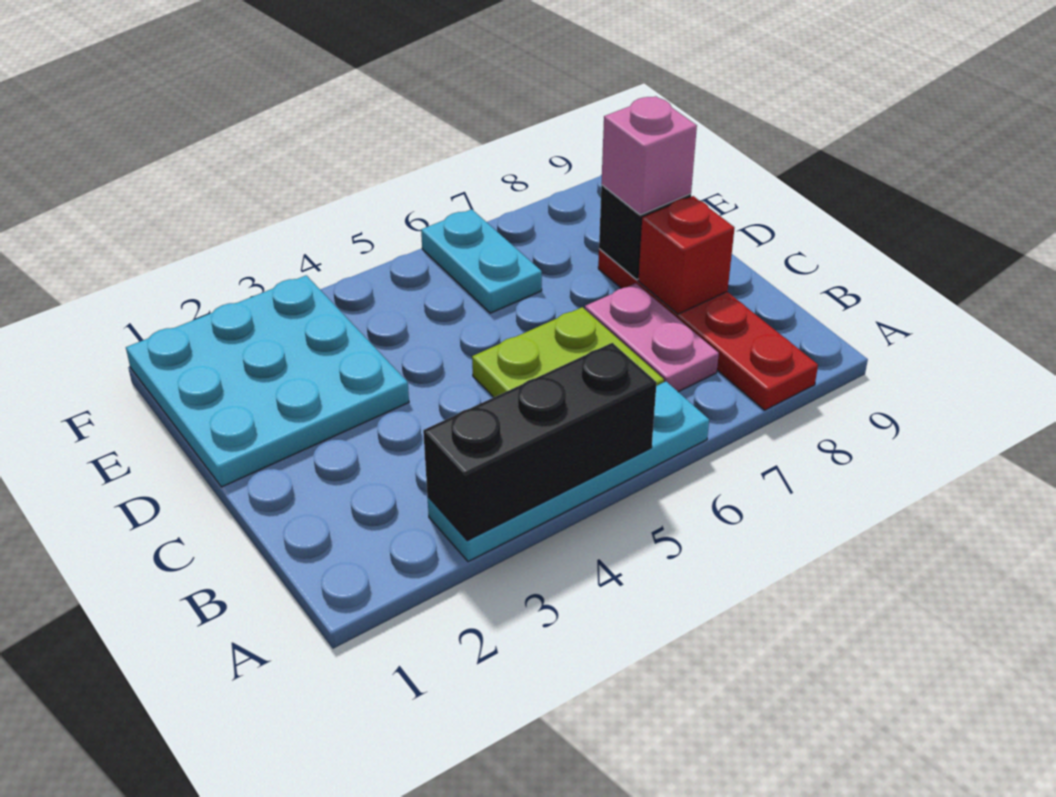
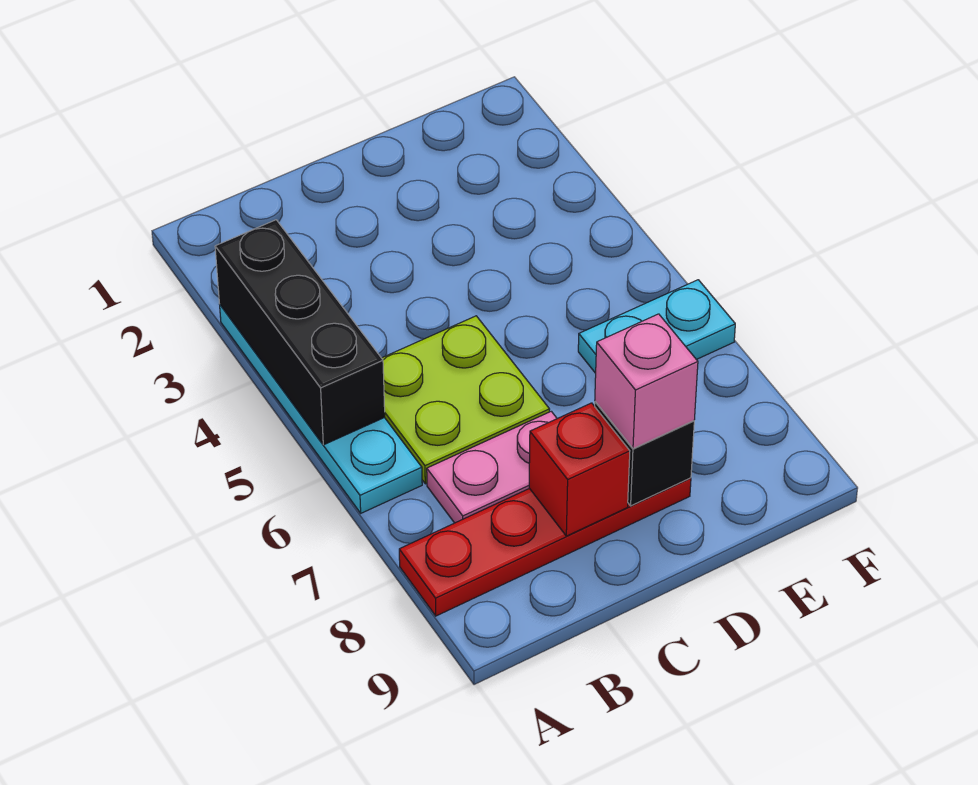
cyan plate D1:F3 level 1 -> none

